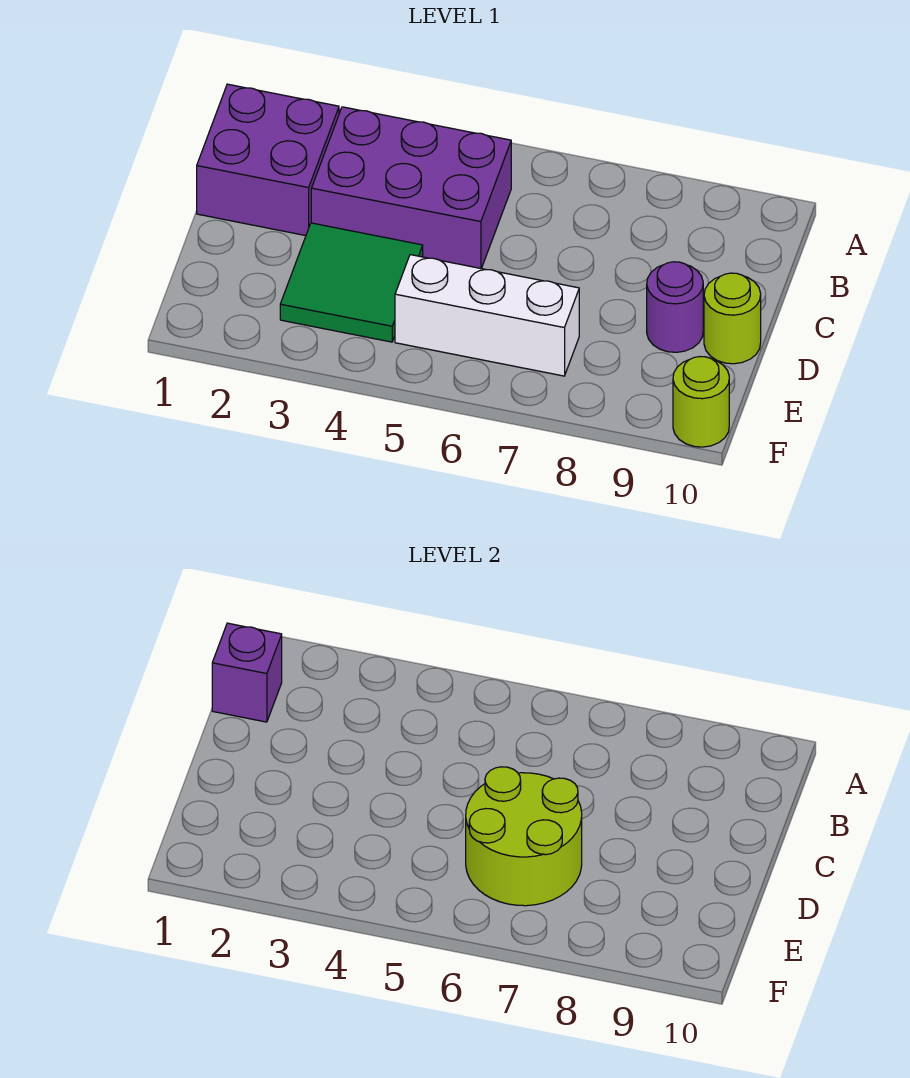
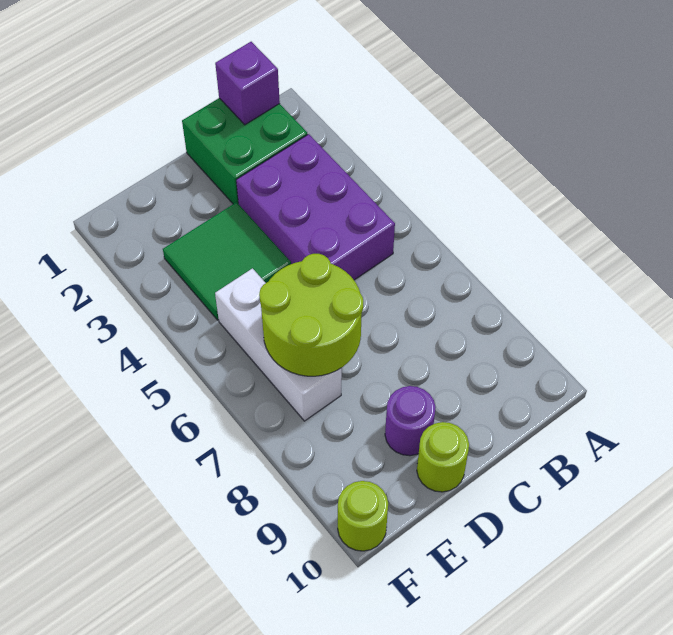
purple brick B1:C2 level 1 -> green brick B1:C2 level 1

